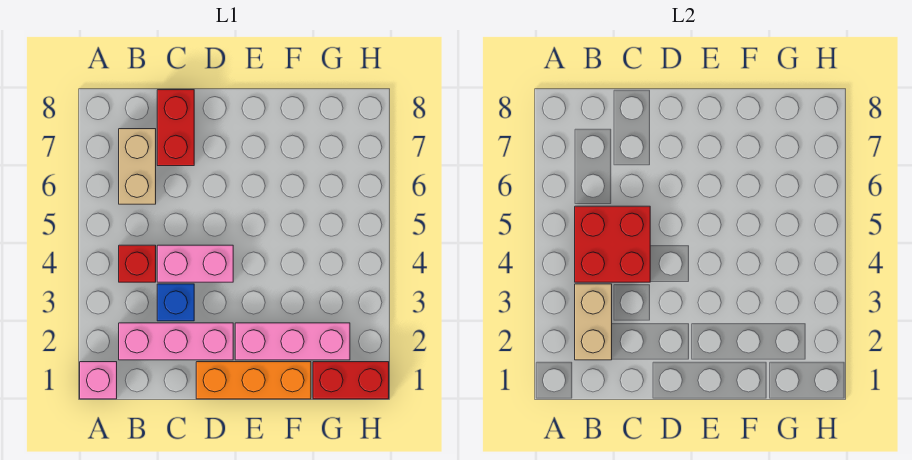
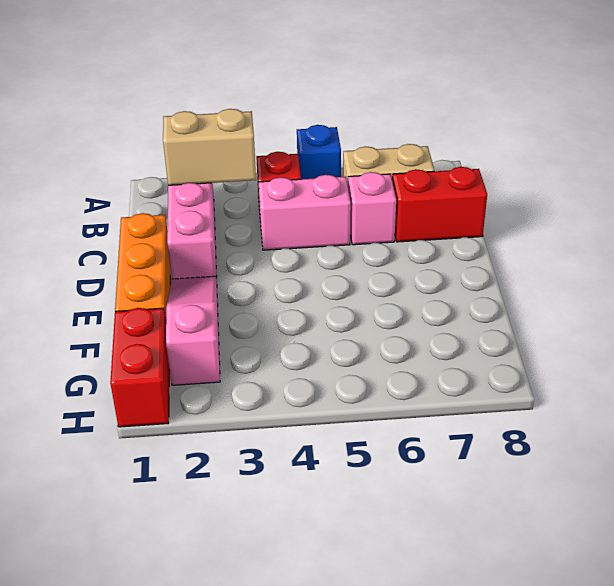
pink brick A1 level 1 -> pink brick C6 level 1
red brick B4:C5 level 2 -> none
blue brick C3 level 1 -> blue brick A5 level 1
pink brick C4:D4 level 1 -> pink brick C4:C5 level 1
pink brick E2:G2 level 1 -> pink slope E2:G2 level 1 top G

